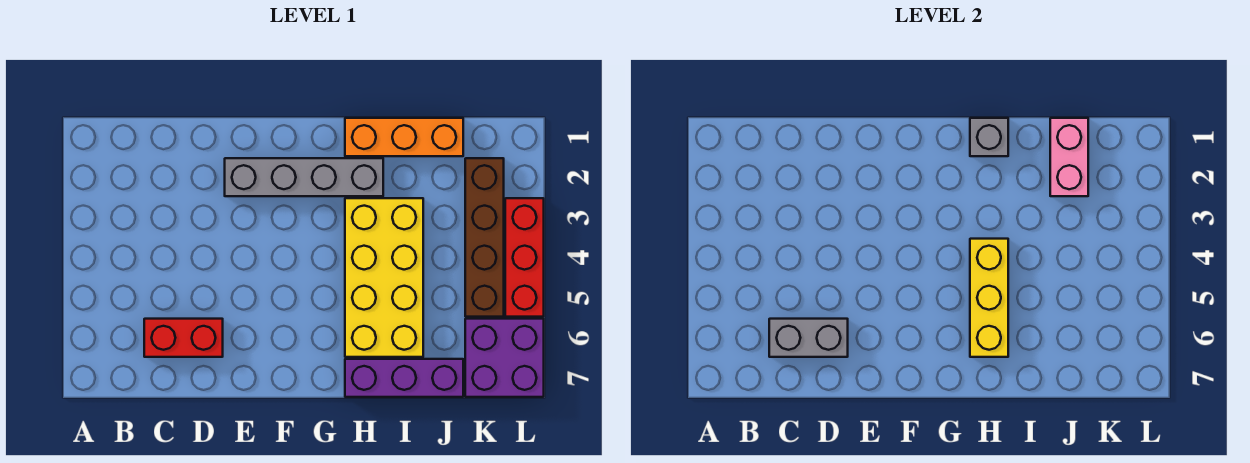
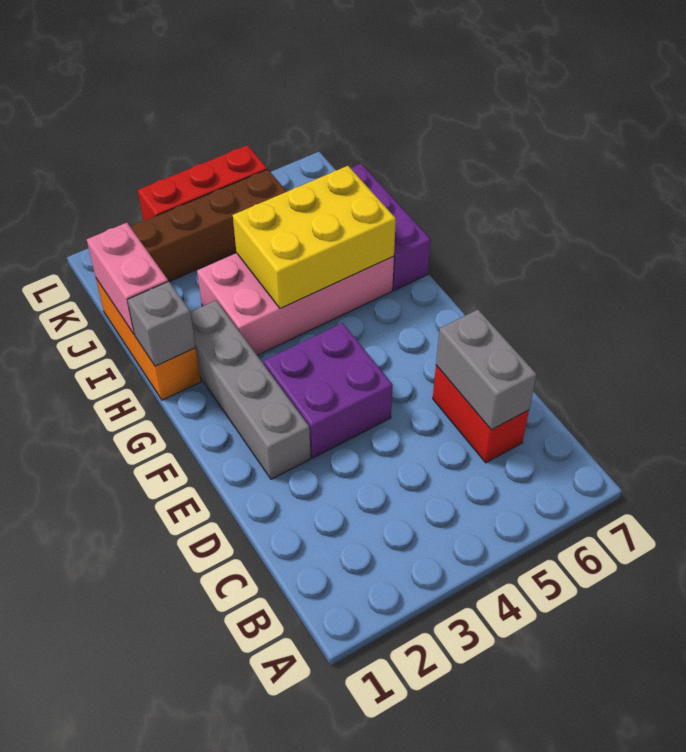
yellow brick H3:I6 level 1 -> pink brick H3:I6 level 1
yellow brick H4:H6 level 2 -> yellow brick H4:I6 level 2
pink brick J1:J2 level 2 -> pink brick I1:J1 level 2
purple brick K6:L7 level 1 -> purple brick E3:F4 level 1

